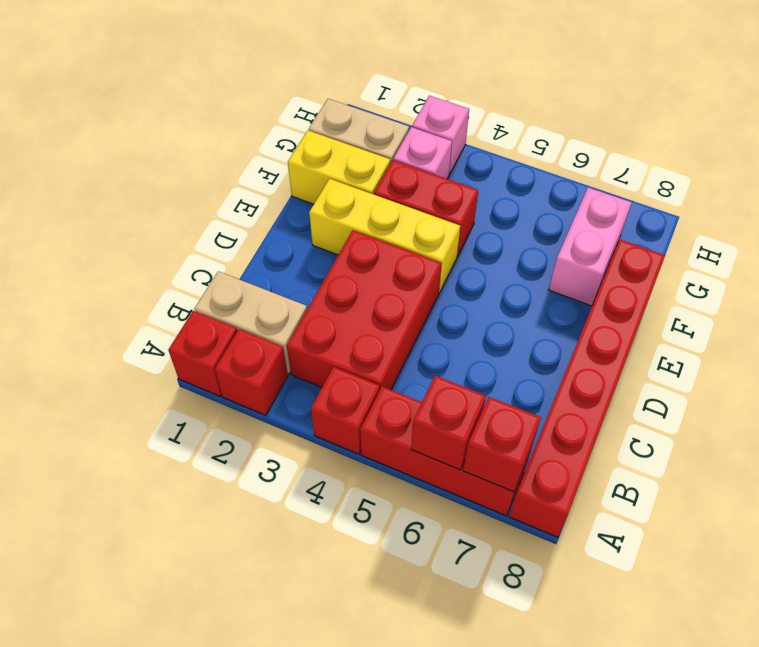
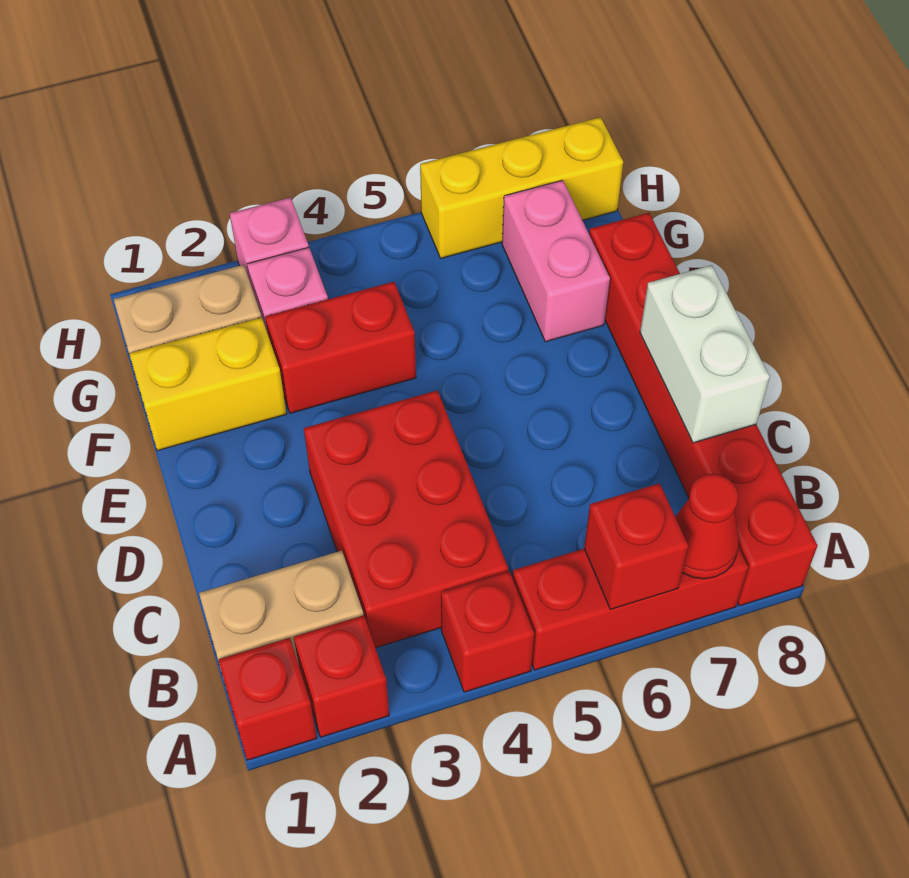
red brick A7 level 2 -> red cone A7 level 2
none -> white brick C8:D8 level 2
yellow brick E2:E4 level 1 -> yellow brick H6:H8 level 1

